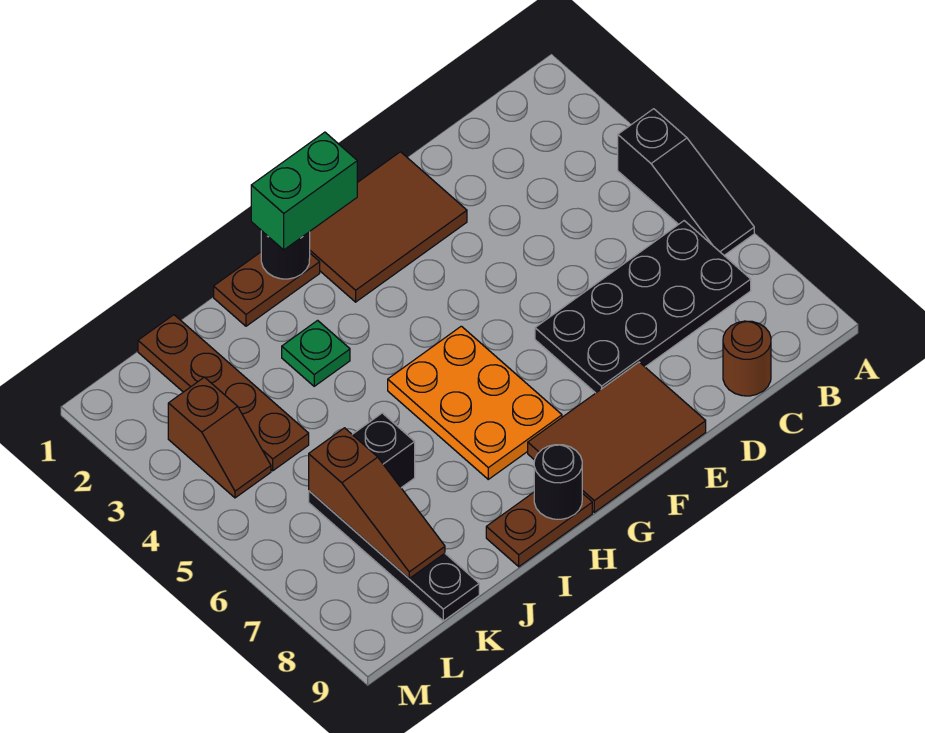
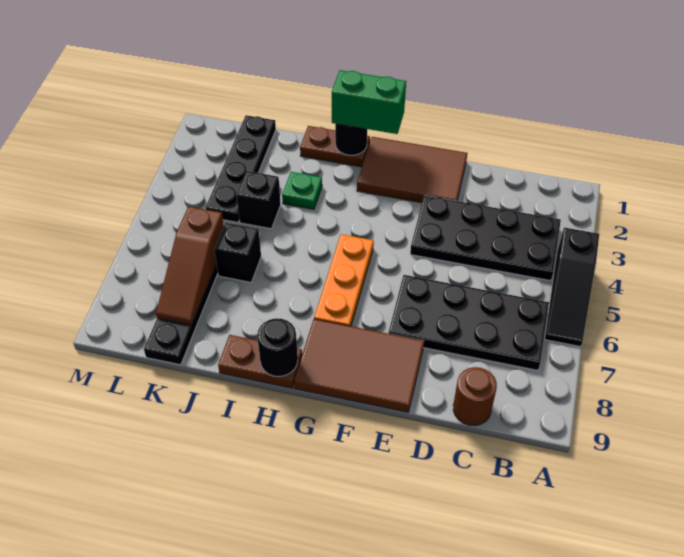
none -> black plate B3:E4 level 1
orange plate G5:H7 level 1 -> orange plate G5:G7 level 1
none -> black brick J4 level 1
brown plate K1:K4 level 1 -> black plate K1:K4 level 1
brown slope L3:L4 level 1 top 3 -> none

